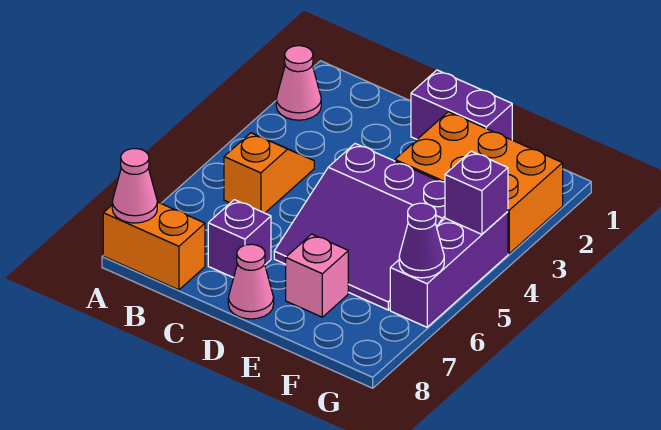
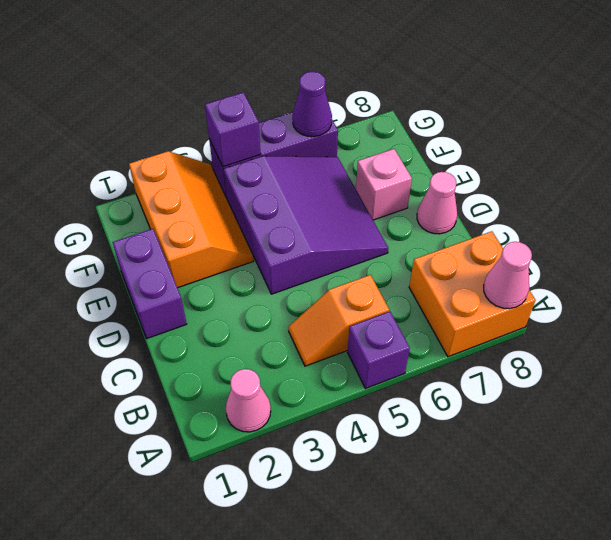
orange brick A8:B8 level 1 -> orange brick A7:B8 level 1
purple brick C7 level 1 -> purple brick A5 level 1
orange brick E2:G3 level 1 -> orange slope E2:G3 level 1 top 2

